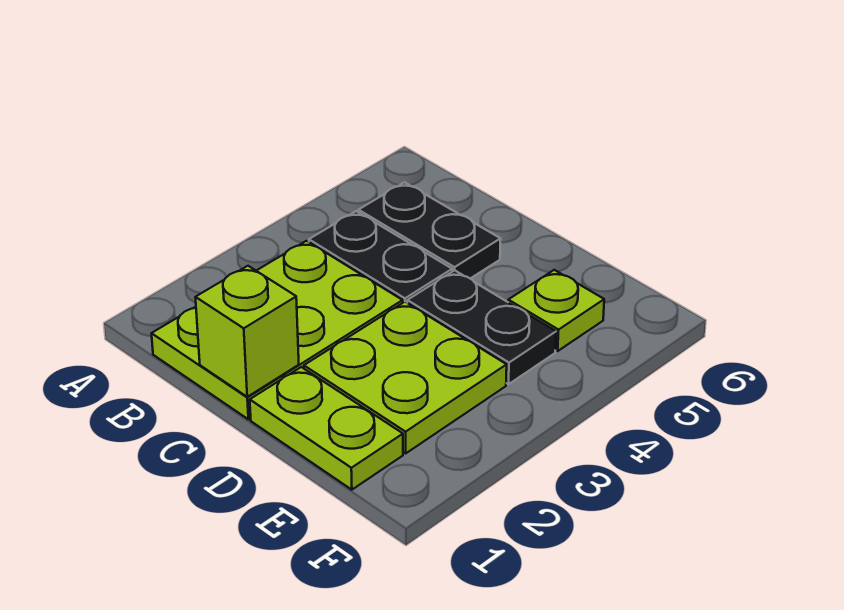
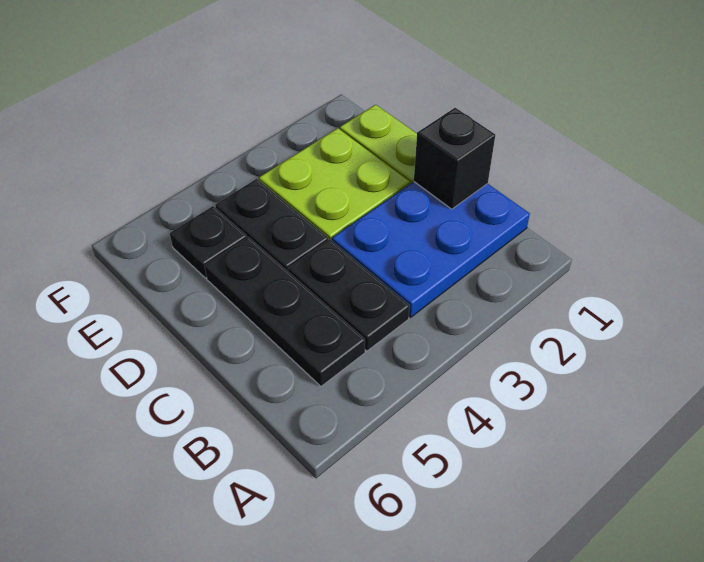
lime plate B1:C3 level 1 -> blue plate B1:C3 level 1
black plate B5:C5 level 1 -> black plate B5:D5 level 1
lime brick C1 level 2 -> black brick C1 level 2
lime plate E5 level 1 -> black plate E5 level 1

